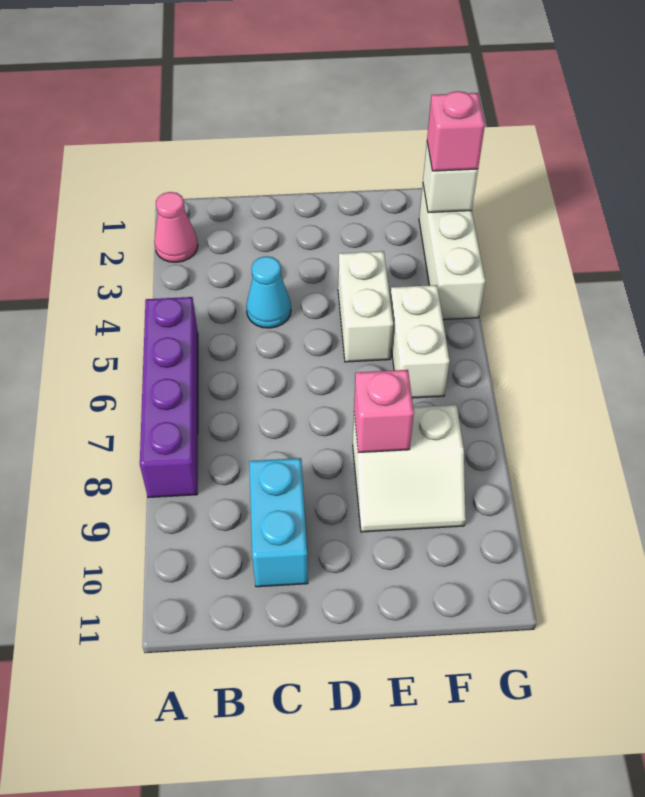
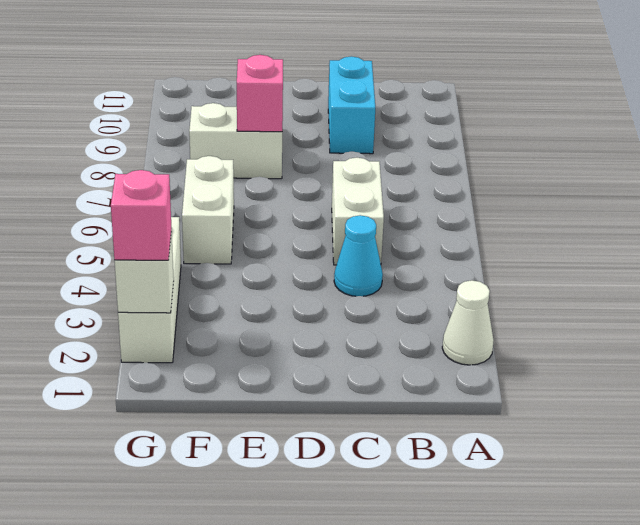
pink cone A2 level 1 -> white cone A2 level 1
purple brick A5:A8 level 1 -> none
white brick E4:E5 level 1 -> white brick C5:C6 level 1

